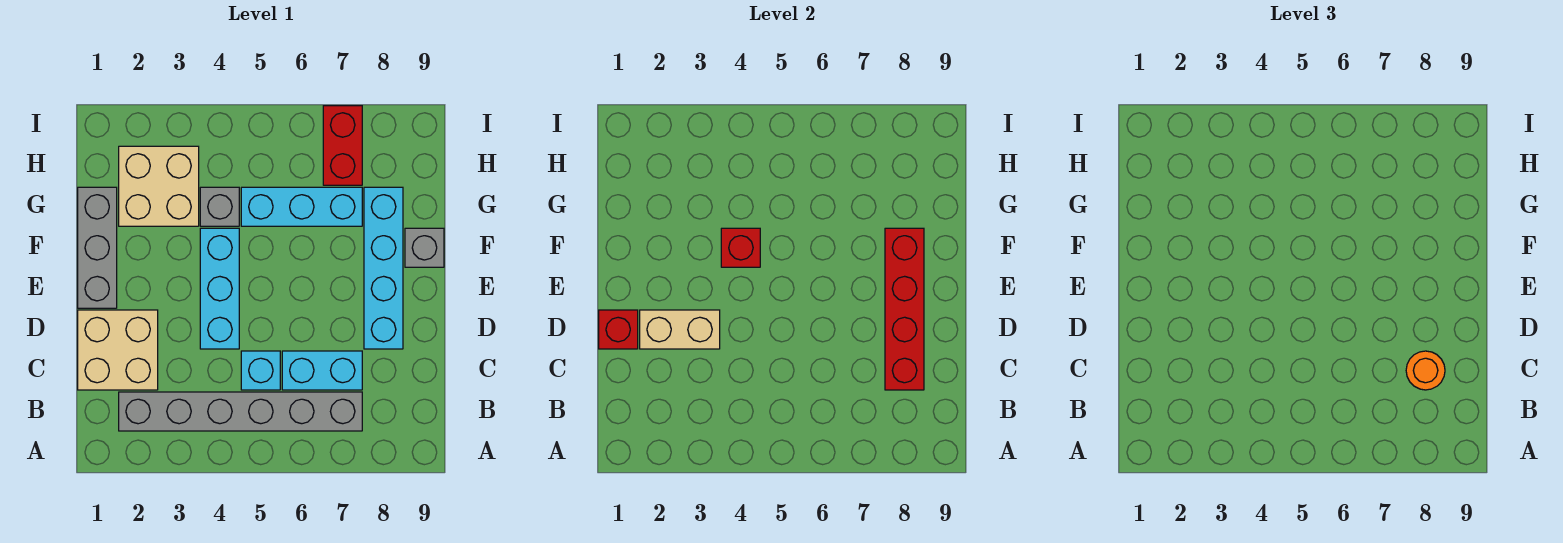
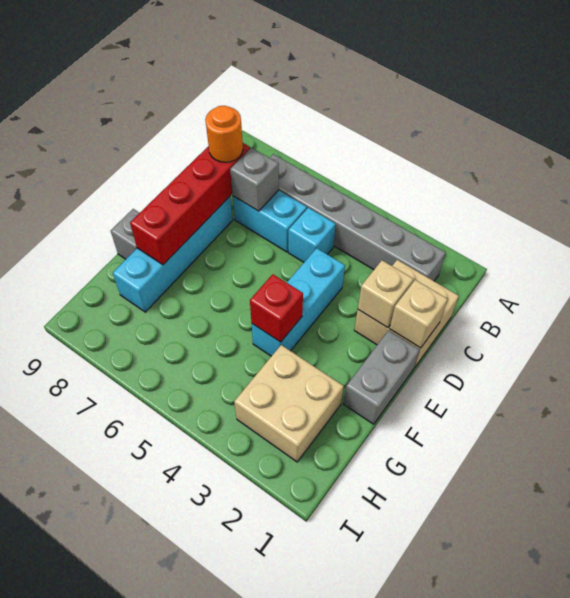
red brick D1 level 2 -> tan brick D1 level 2
tan brick D2:D3 level 2 -> tan brick D2 level 2
grey brick E1:G1 level 1 -> grey brick E1:F1 level 1
grey brick G4 level 1 -> grey brick C7 level 2
cyan brick G5:G7 level 1 -> none
red brick H7:I7 level 1 -> none

